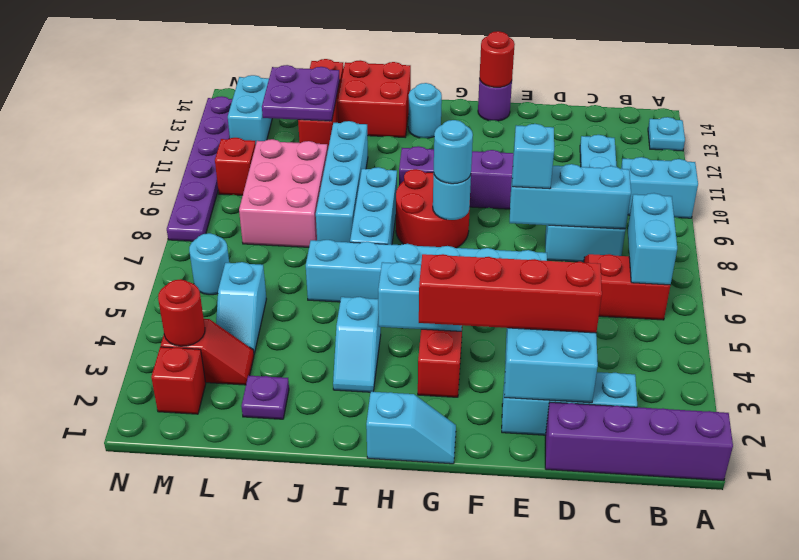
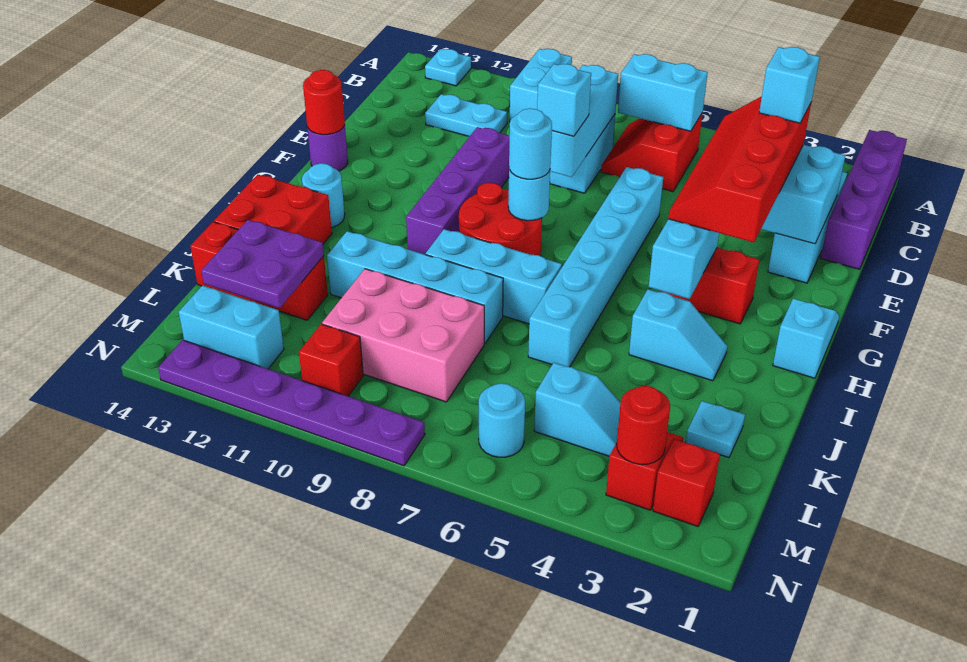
none -> cyan brick D3 level 4
purple plate K2 level 1 -> cyan plate K2 level 1

